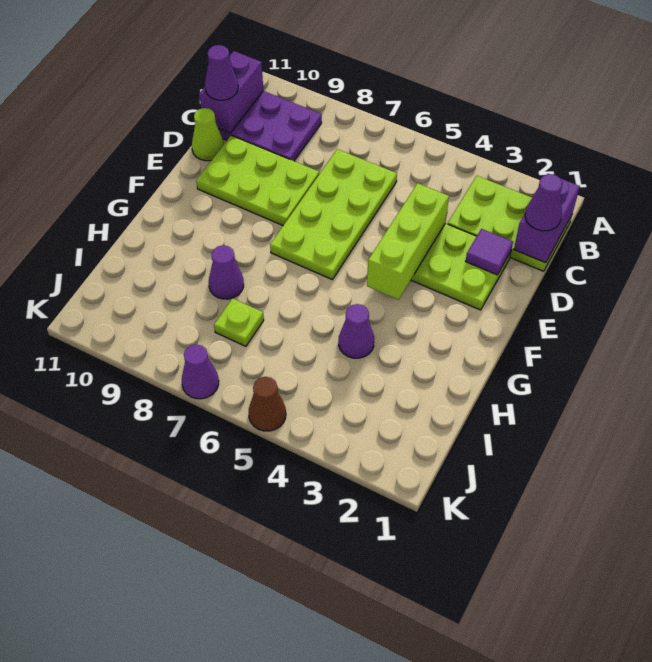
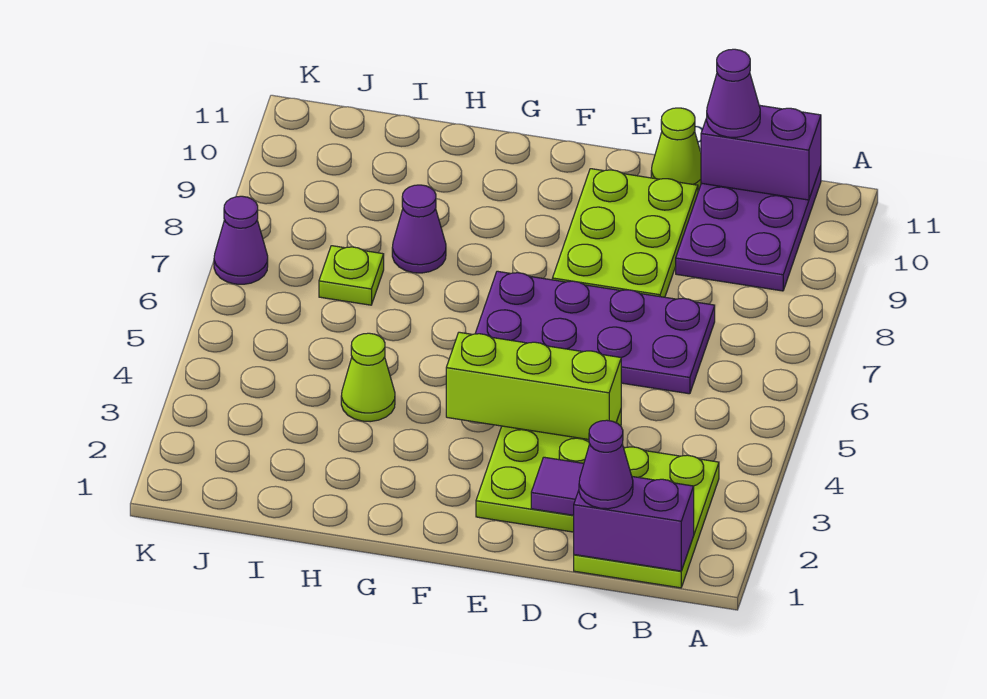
lime plate C6:F7 level 1 -> purple plate C6:F7 level 1
purple cone H4 level 1 -> lime cone H4 level 1
brown cone K5 level 1 -> none

